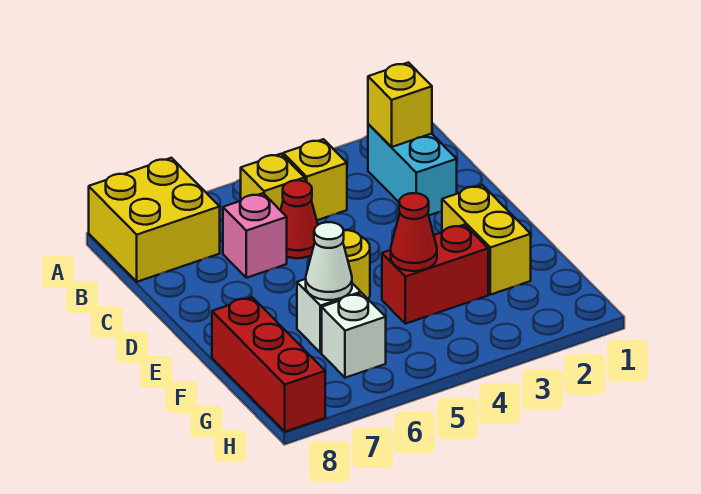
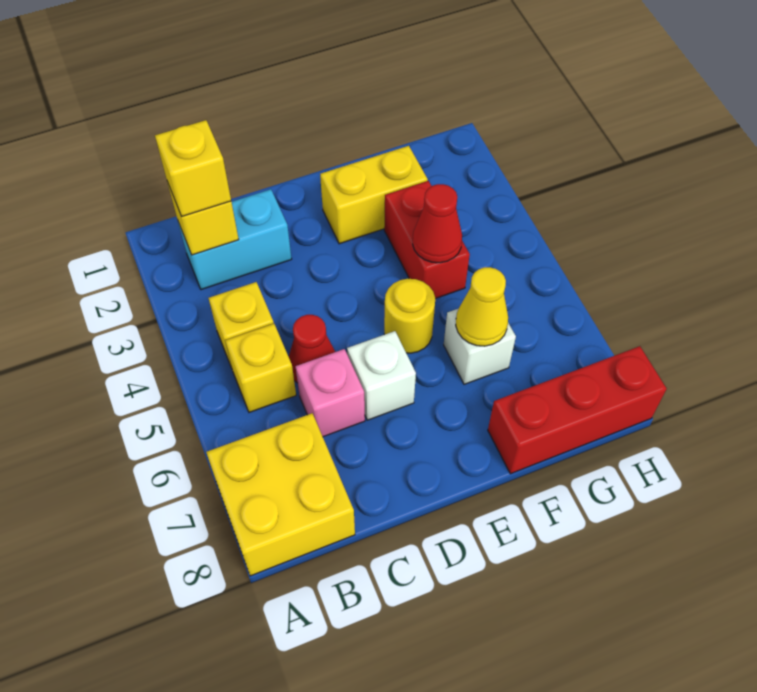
none -> yellow brick B2 level 3
white cone F6 level 2 -> yellow cone F6 level 2
white brick G6 level 1 -> white brick D6 level 1

